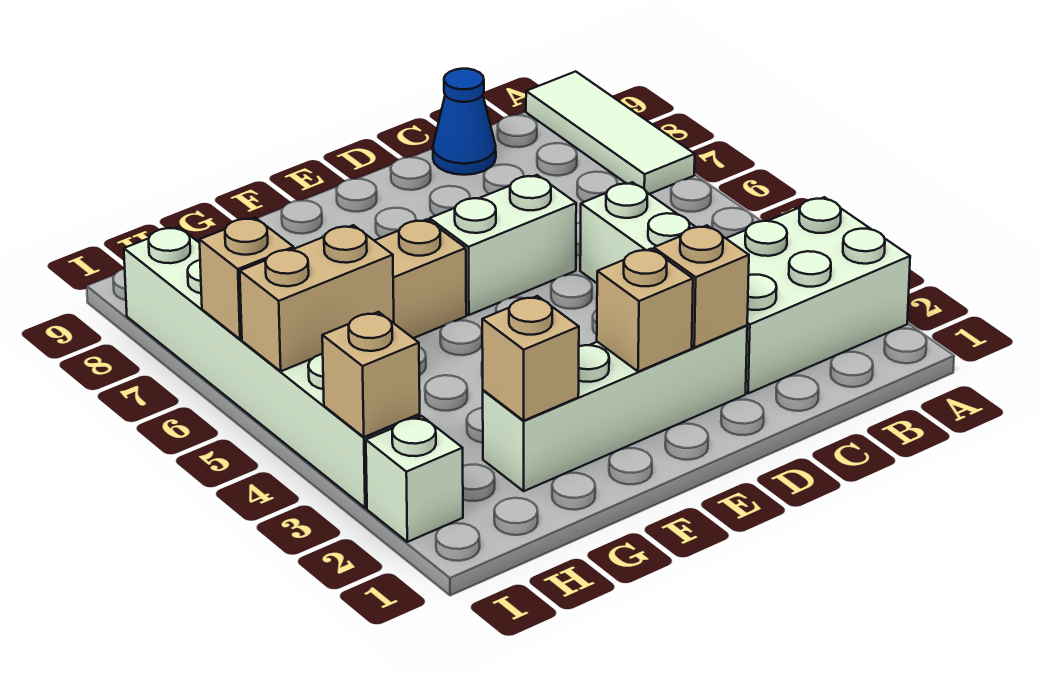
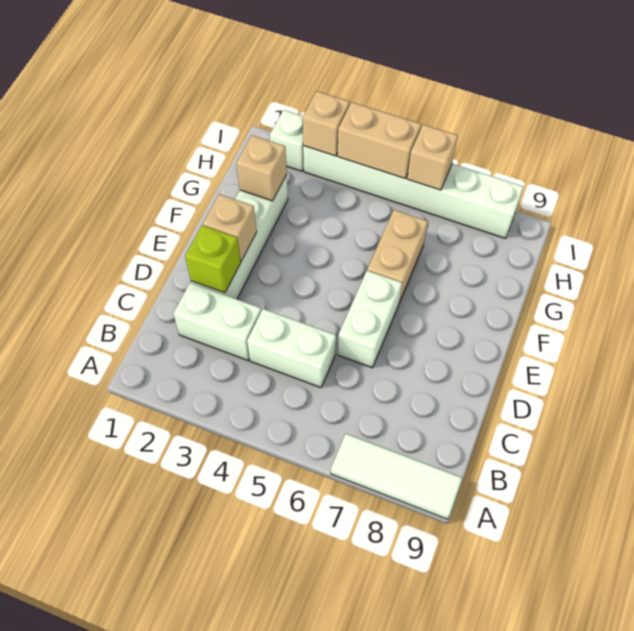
white brick A2:C3 level 1 -> white brick C2:C3 level 1
blue cone C9 level 1 -> none
tan brick D2 level 2 -> lime brick D2 level 2
tan brick H5:I5 level 2 -> tan brick I4:I5 level 2

